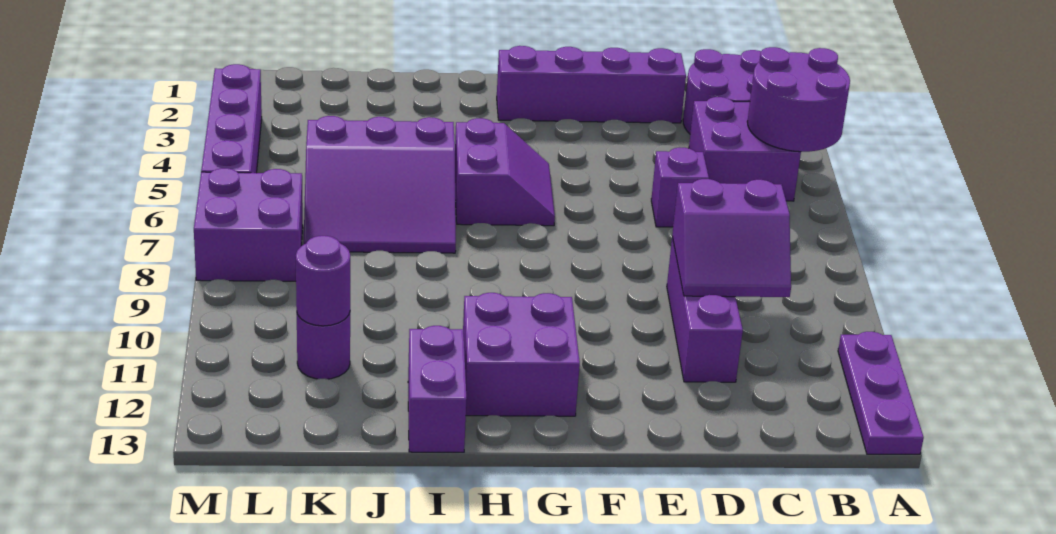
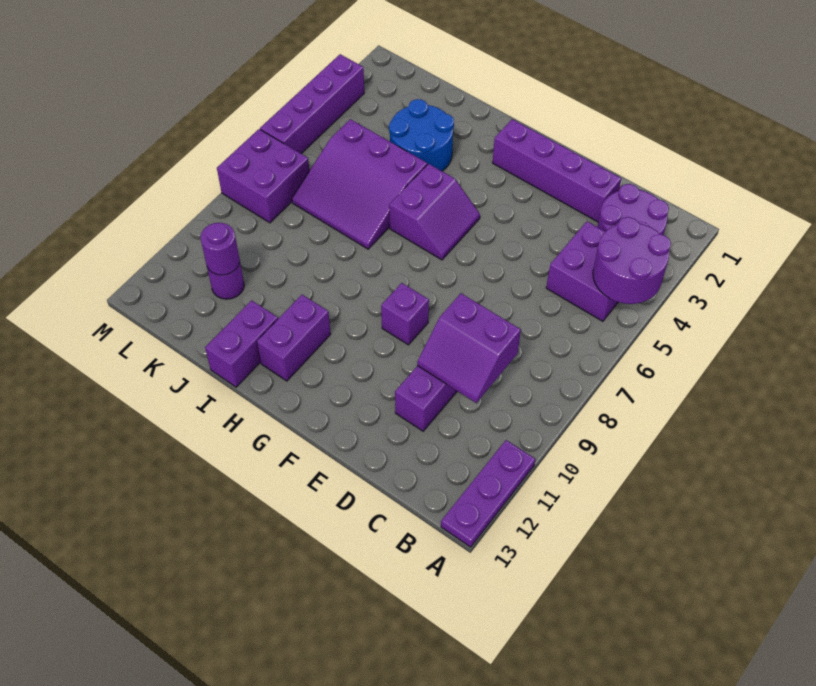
purple brick D6 level 1 -> purple brick F9 level 1
purple brick G11:H12 level 1 -> purple brick H11:H12 level 1
none -> blue round brick I3:J4 level 1

